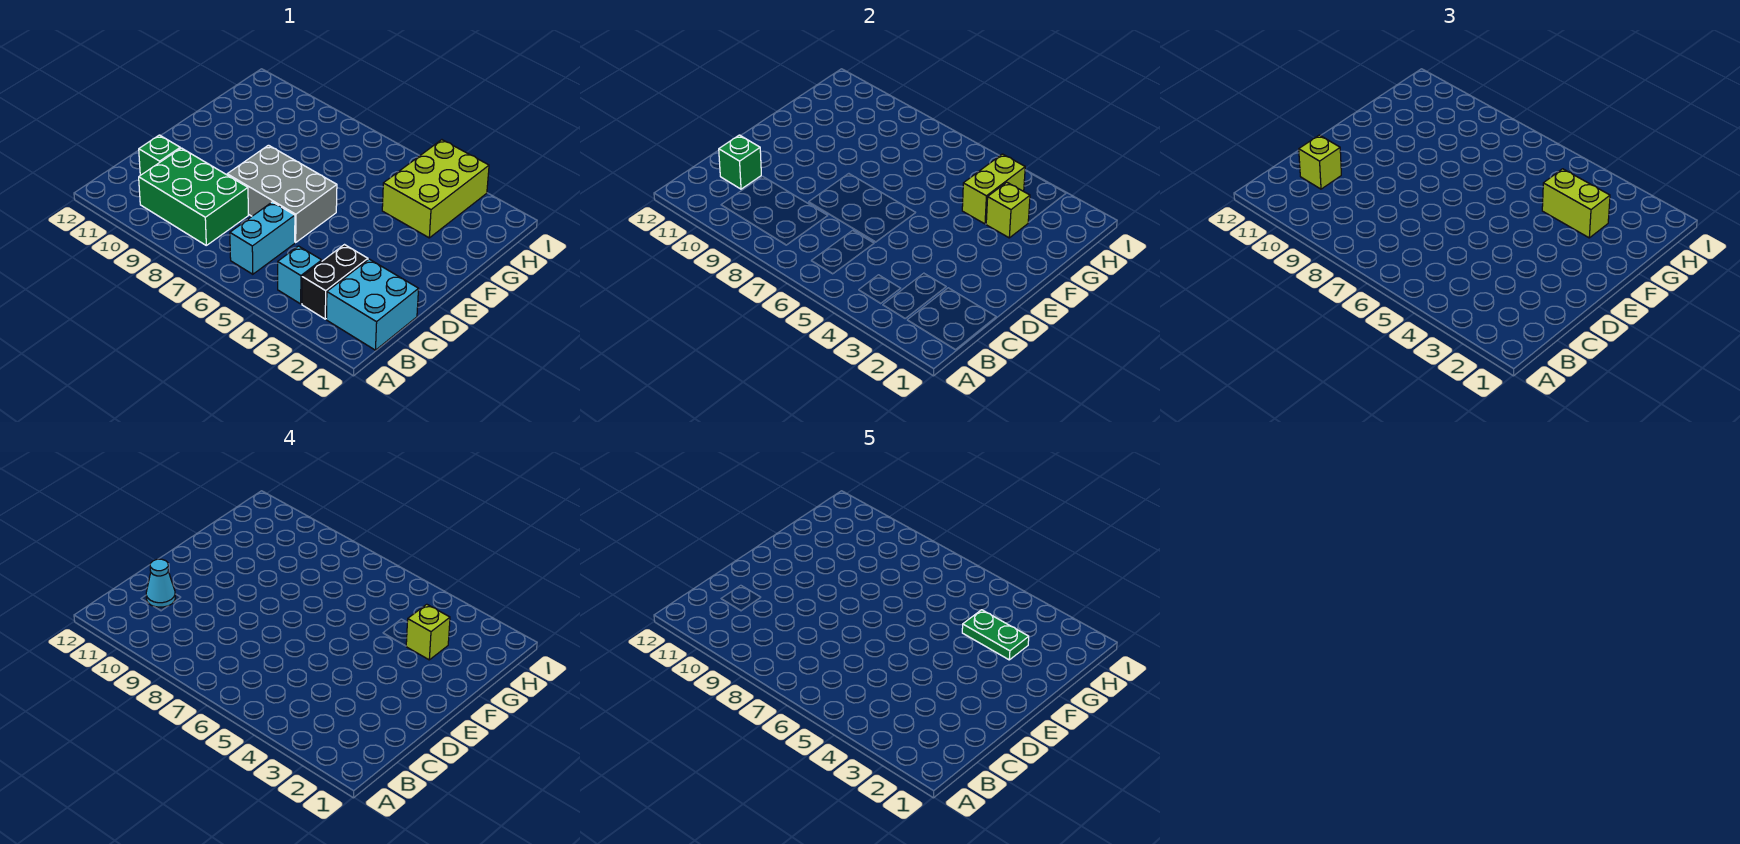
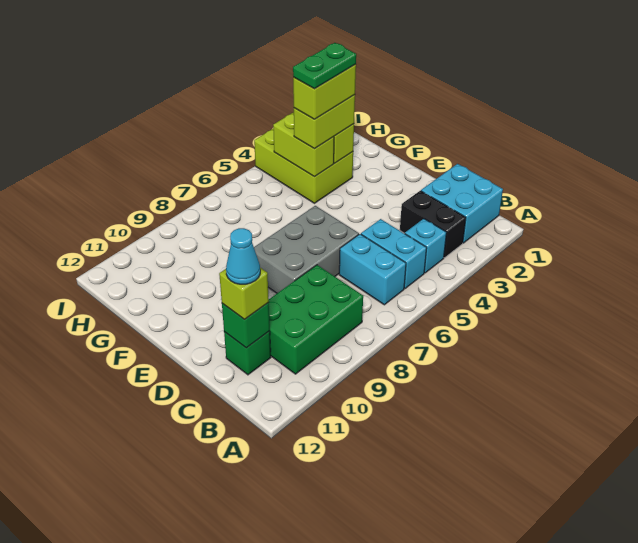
none -> cyan brick B5:C5 level 1
lime brick G3 level 4 -> lime brick G3:G4 level 4

